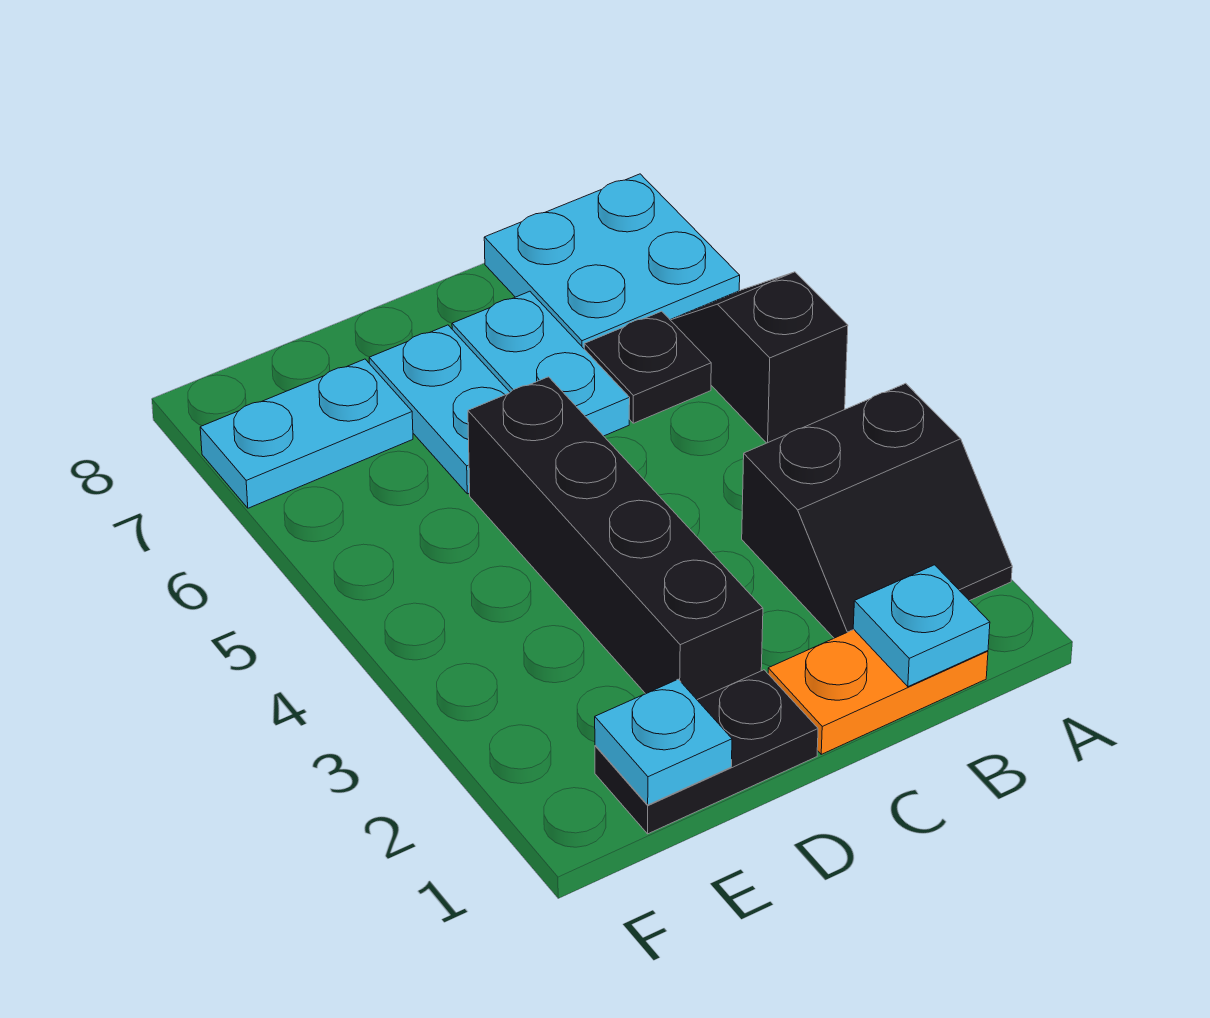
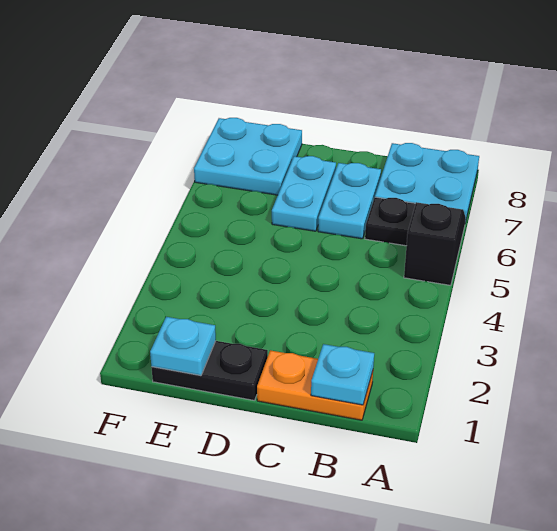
black slope A2:B3 level 1 top 3 -> none
black brick D2:D5 level 1 -> none
cyan plate E7:F7 level 1 -> cyan plate E7:F8 level 1

